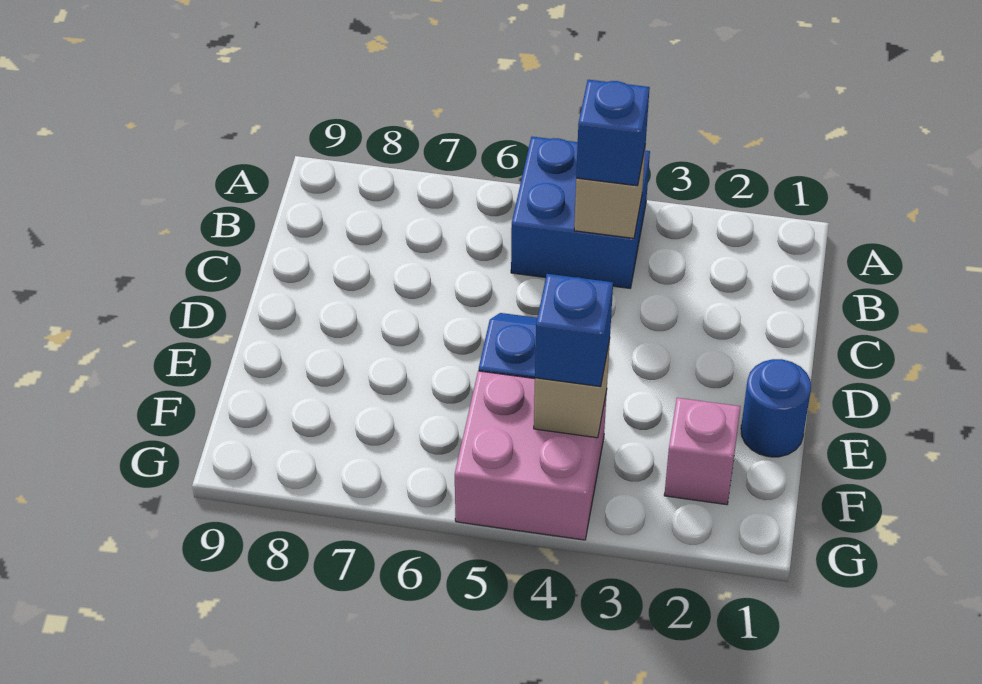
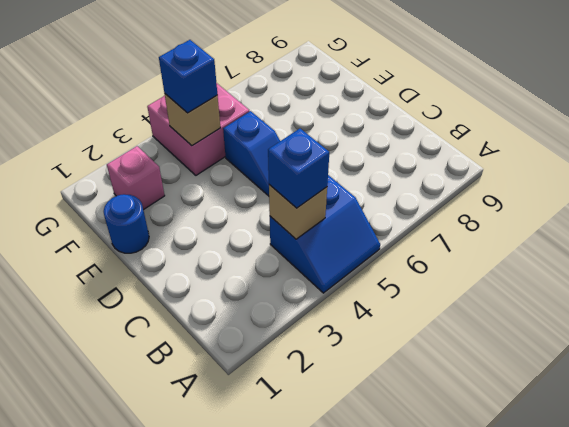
blue brick A4:B5 level 1 -> blue slope A4:B5 level 1 top B

